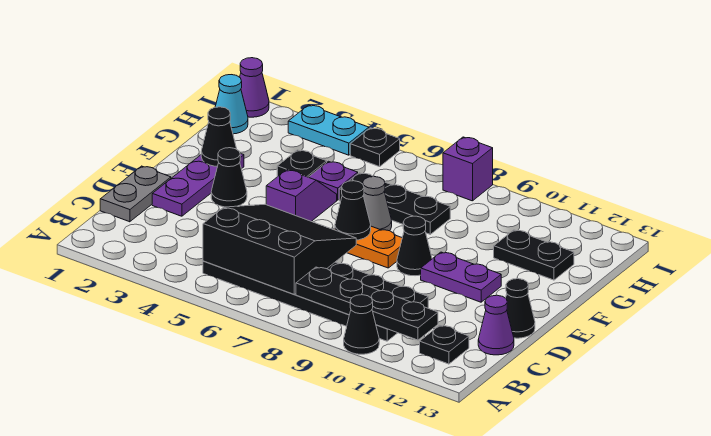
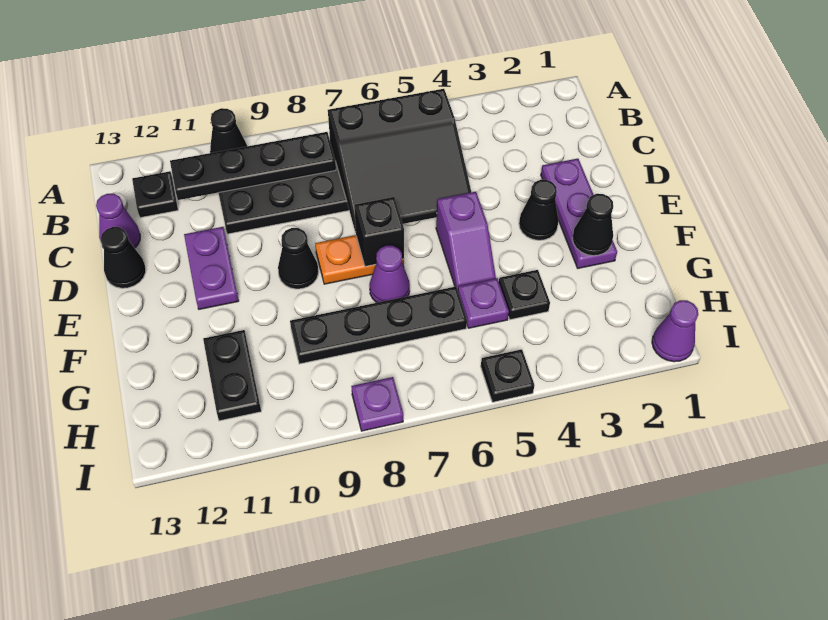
grey plate C1:D1 level 1 -> none
black cone E7 level 2 -> black brick E7 level 2
purple plate E10:E11 level 1 -> purple plate D11:E11 level 1
grey cone F7 level 1 -> purple cone F7 level 1
black plate G6:G8 level 1 -> black plate G6:G9 level 1
black plate G11:G12 level 1 -> black plate G11:H11 level 1
cyan cone H1 level 1 -> none
cyan plate I3:I4 level 1 -> none
purple brick I8 level 1 -> purple plate I8 level 1

